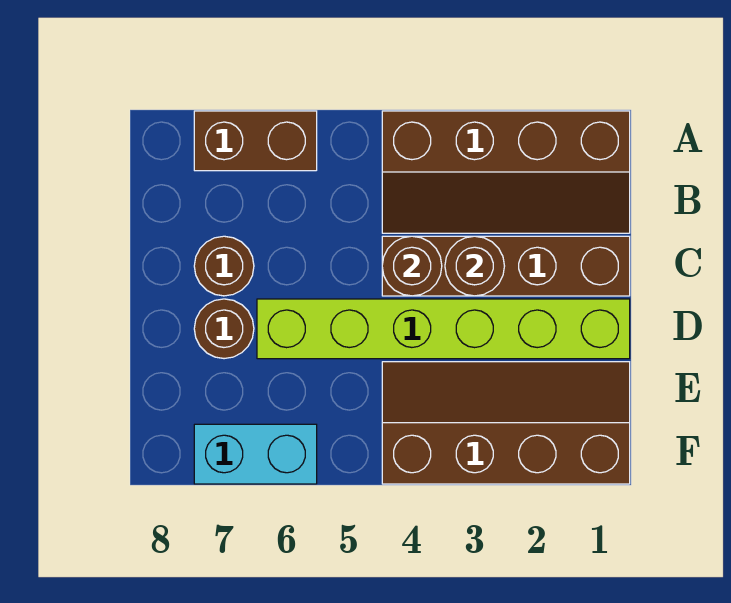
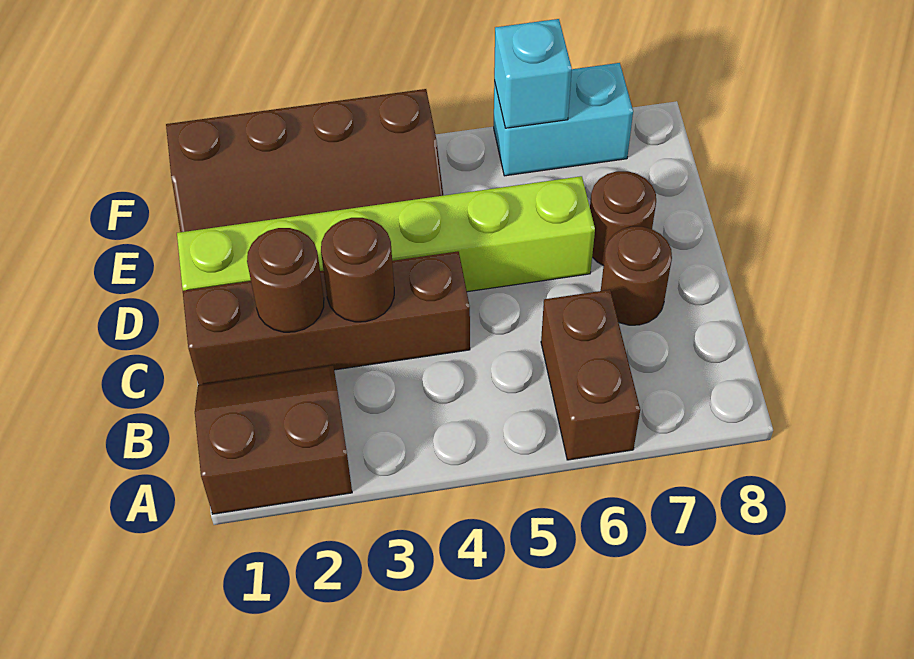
brown slope A1:B4 level 1 top A -> brown slope A1:B2 level 1 top A
brown brick A6:A7 level 1 -> brown brick A6:B6 level 1
brown round brick C4 level 2 -> brown round brick C2 level 2
none -> cyan brick F6 level 2

